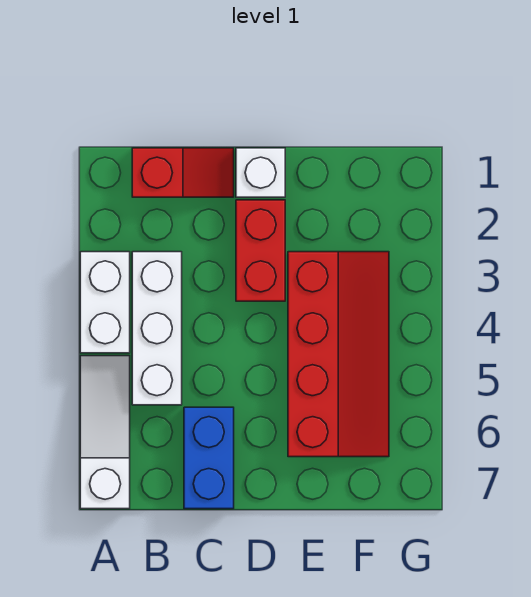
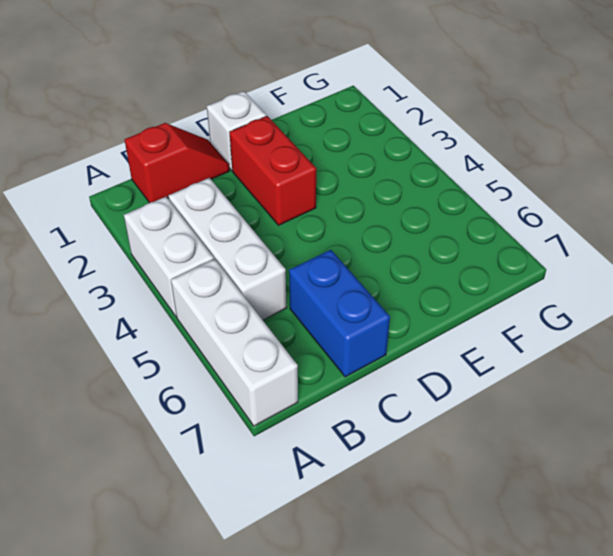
white slope A5:A7 level 1 top 7 -> white brick A5:A7 level 1
red slope E3:F6 level 1 top E -> none

